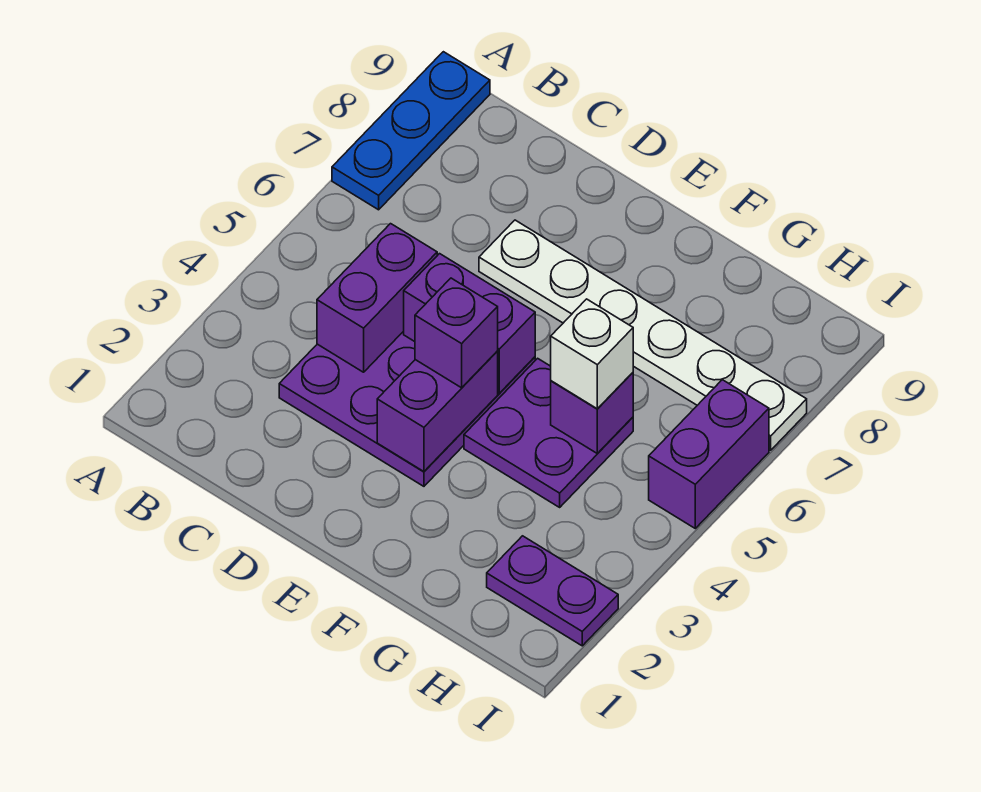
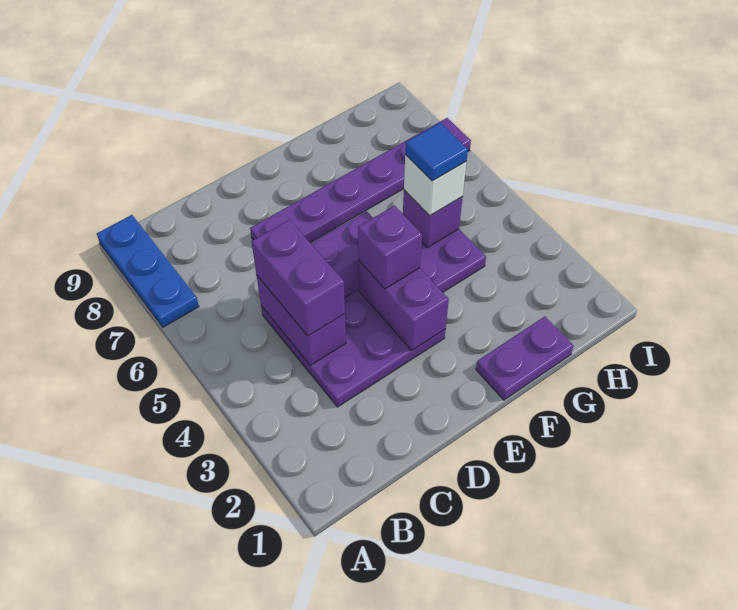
white plate D7:I7 level 1 -> purple plate D7:I7 level 1
none -> blue tile G5 level 4
purple plate H2:I2 level 1 -> purple plate F1:G1 level 1
purple brick I5:I6 level 1 -> purple brick C4:C5 level 3

